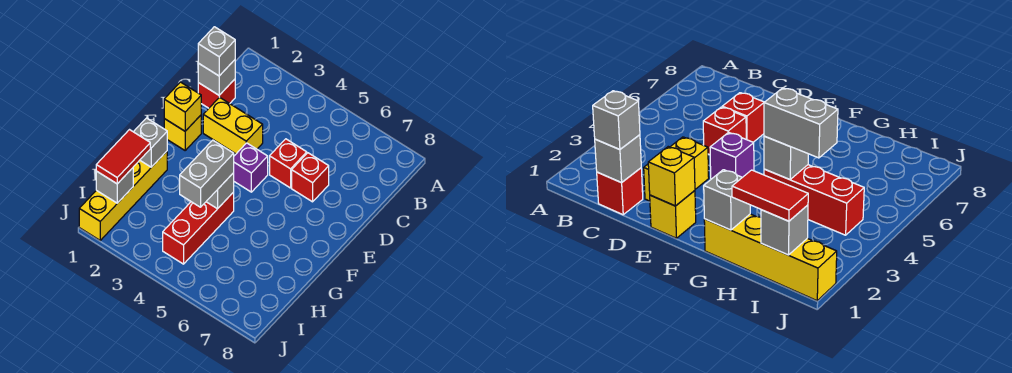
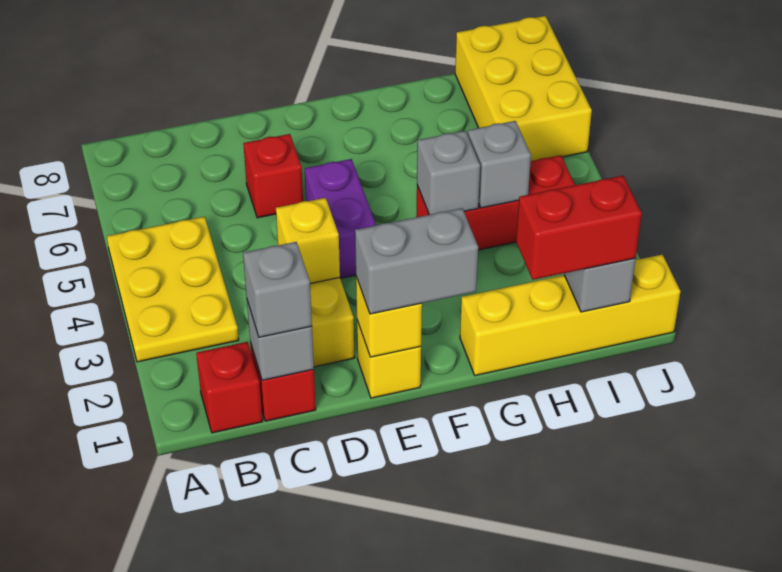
none -> yellow plate A3:B5 level 1
none -> yellow brick D3 level 2
red brick D5 level 1 -> red brick B1 level 1
purple brick E4 level 1 -> purple brick E4:E5 level 1
grey brick G1 level 2 -> grey brick H4 level 2
grey brick G4:H4 level 3 -> grey brick E1:F1 level 3
red tile H1:I1 level 3 -> red brick H1:I1 level 3
none -> yellow brick I6:J8 level 1

